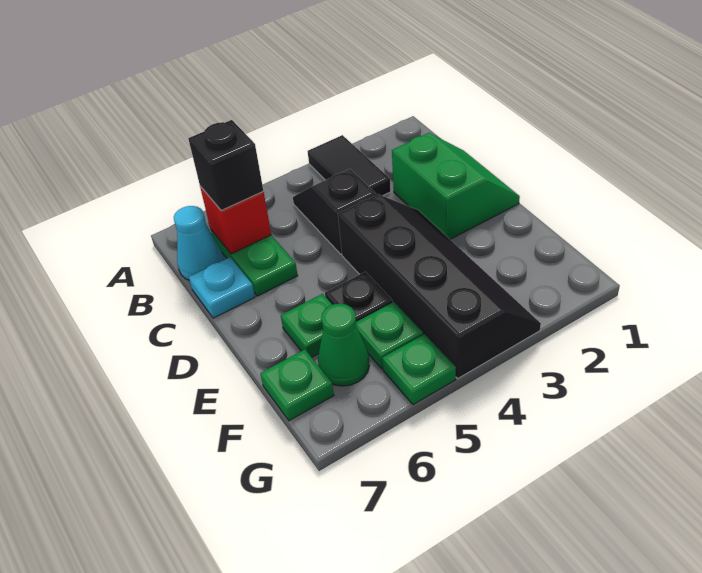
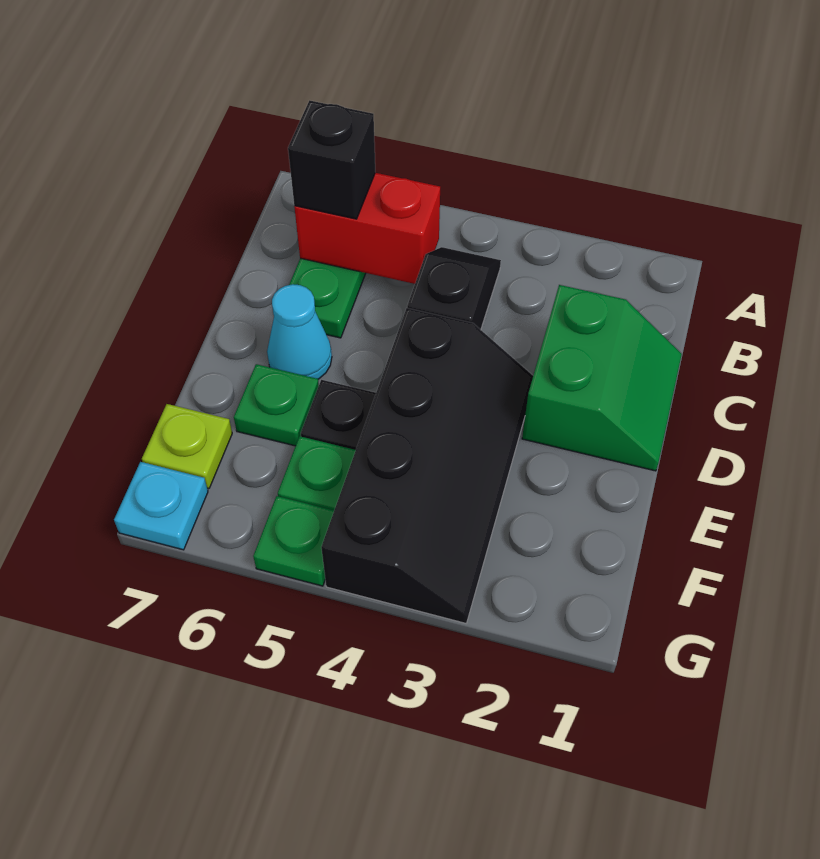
black tile A3:B3 level 1 -> none
red brick B6 level 2 -> red brick B5:B6 level 2
cyan cone B7 level 1 -> cyan cone D6 level 1
cyan plate C7 level 1 -> cyan plate G7 level 1
green cone F6 level 1 -> none
green plate F7 level 1 -> lime plate F7 level 1

